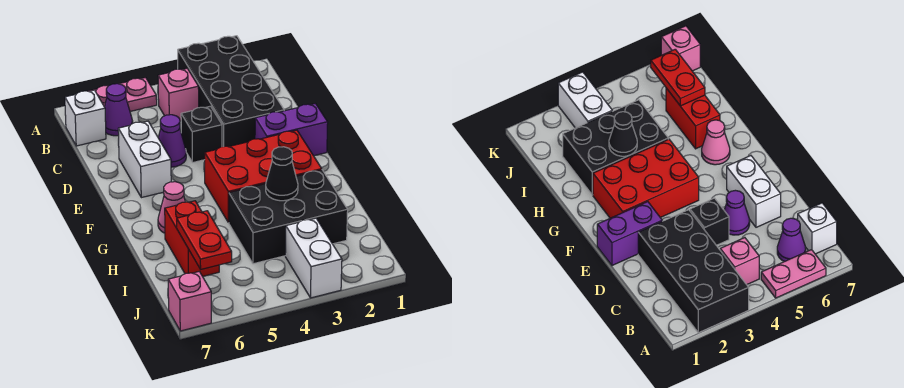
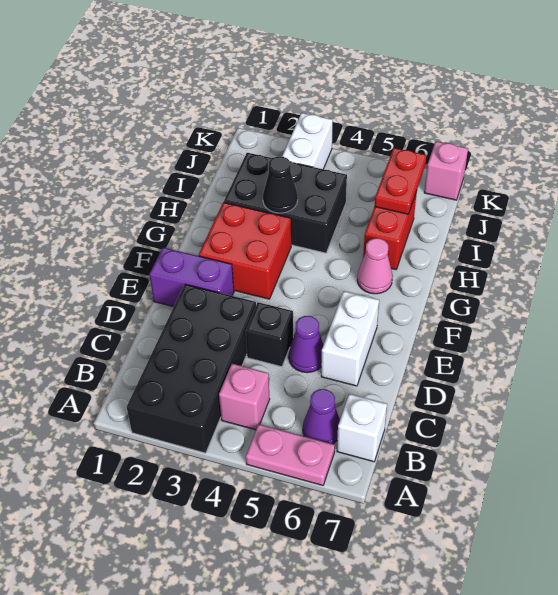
red brick F2:G4 level 1 -> red brick F2:G3 level 1

